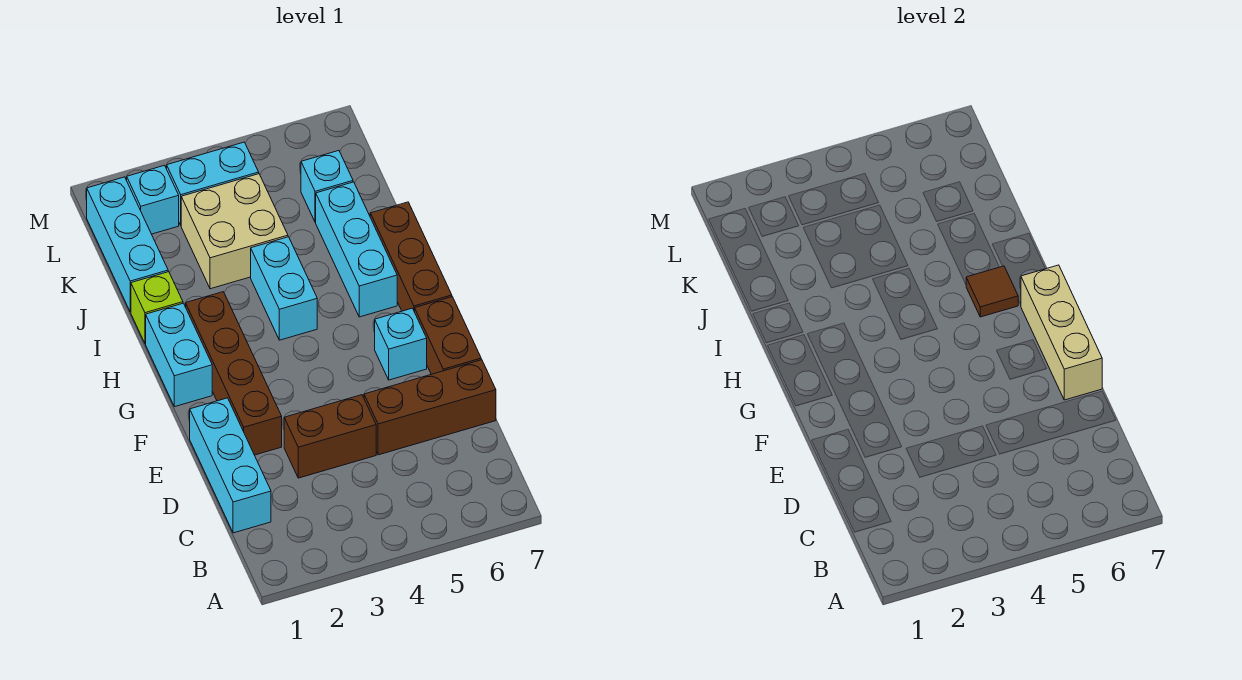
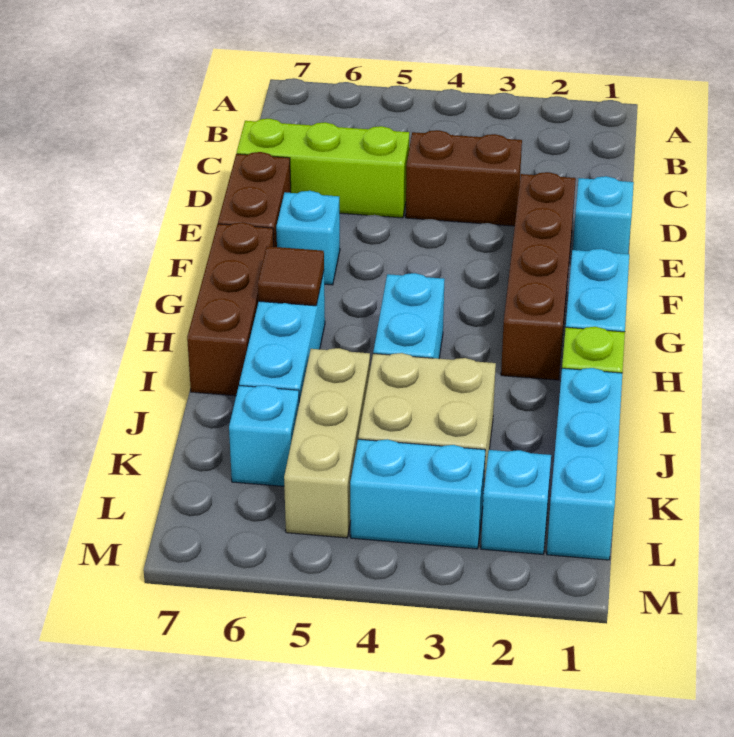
cyan brick C1:E1 level 1 -> cyan brick E1 level 1
brown brick D5:D7 level 1 -> lime brick D5:D7 level 1
tan brick E7:G7 level 2 -> tan brick J5:L5 level 1

